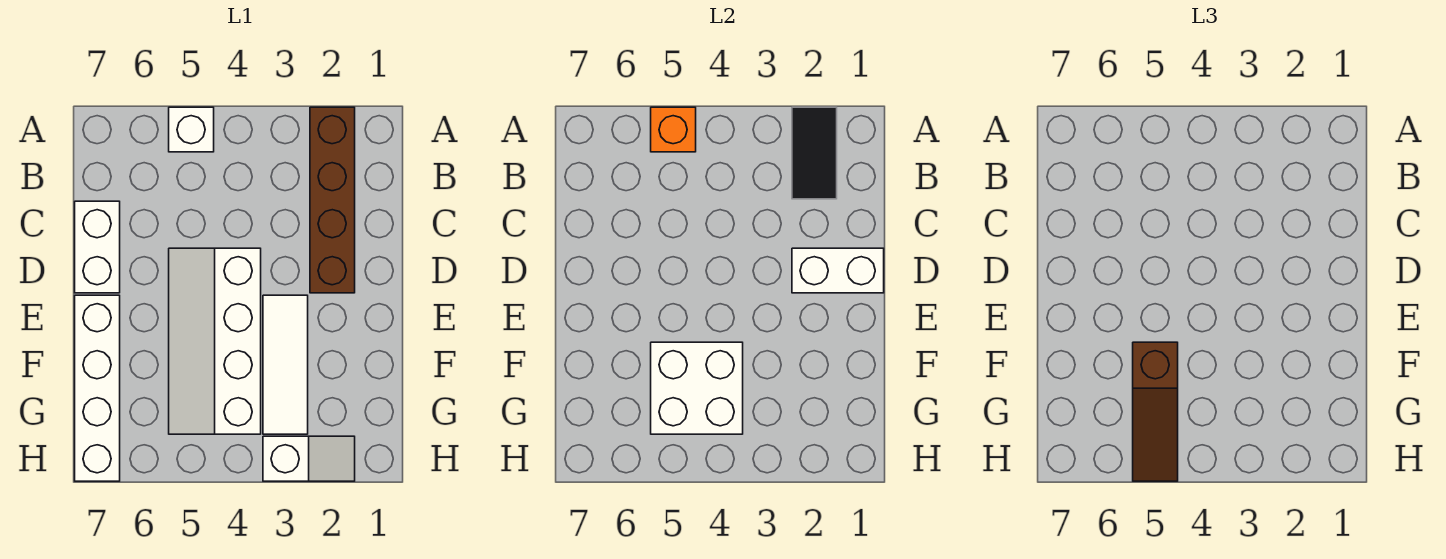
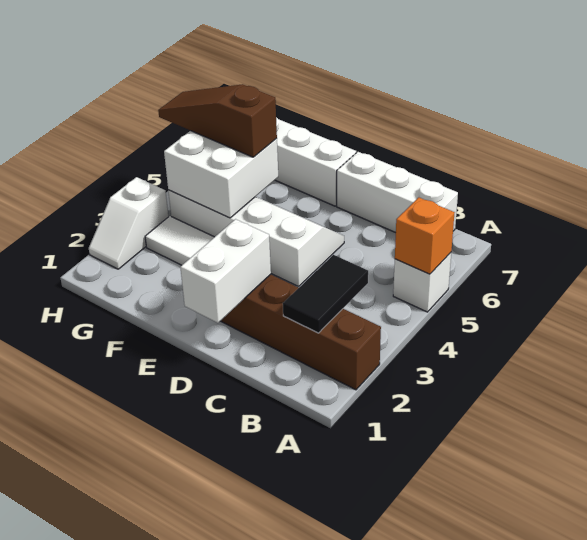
black tile A2:B2 level 2 -> black tile B2:B3 level 2
white brick C7:D7 level 1 -> white brick B7:D7 level 1

